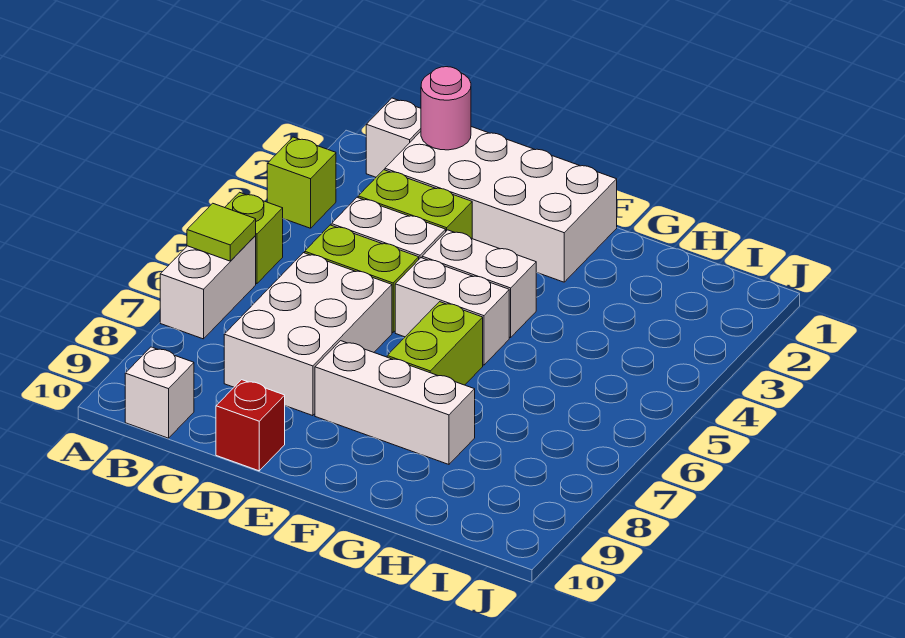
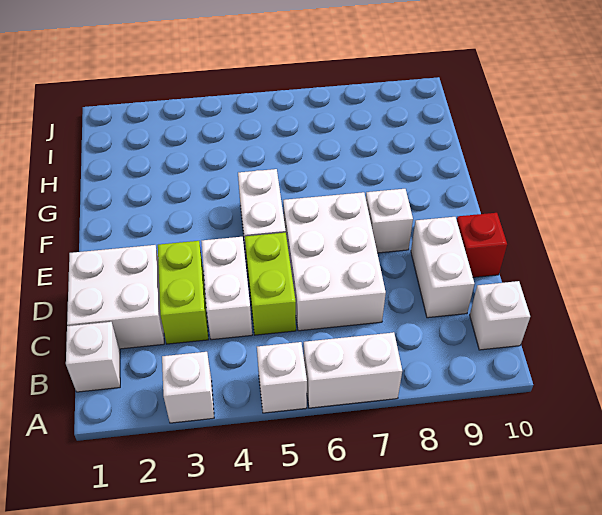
lime brick A3 level 1 -> white brick A3 level 1
lime brick A5 level 1 -> white brick A5 level 1
lime tile A6 level 2 -> none
white brick C1:F2 level 1 -> white brick C1:D2 level 1
pink round brick C1 level 2 -> none
white brick C6:D8 level 1 -> white brick C6:E7 level 1
white brick E4:F4 level 1 -> white brick C9:D9 level 1
white brick E8:G8 level 1 -> white brick E8 level 1
lime brick F6:F7 level 1 -> none

